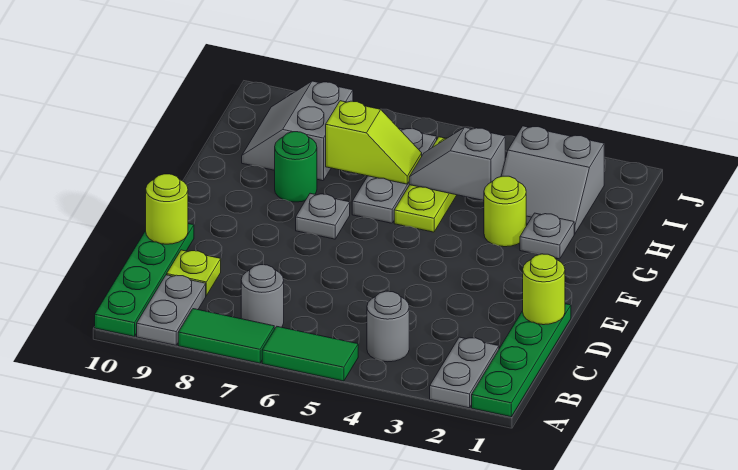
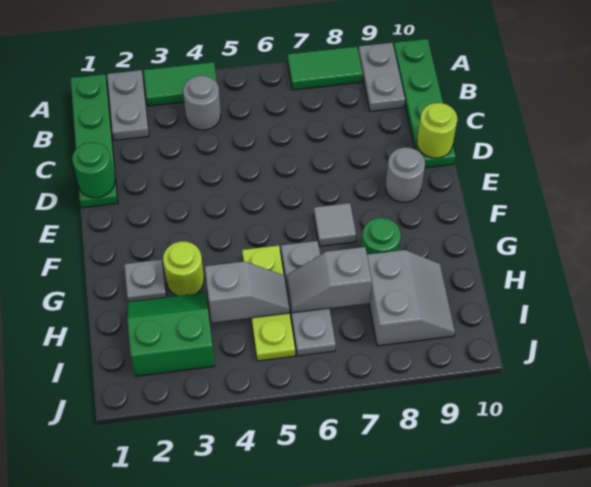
green tile A5:A6 level 1 -> green tile A3:A4 level 1
grey round brick B7 level 1 -> grey round brick E9 level 1
lime plate C9 level 1 -> none
lime round brick D1 level 2 -> green round brick D1 level 2
grey plate F7 level 1 -> grey tile F7 level 1
grey slope H2:I3 level 1 top I -> green slope H2:I3 level 1 top I
lime slope H6:H7 level 2 top 7 -> grey slope H6:H7 level 2 top 7

